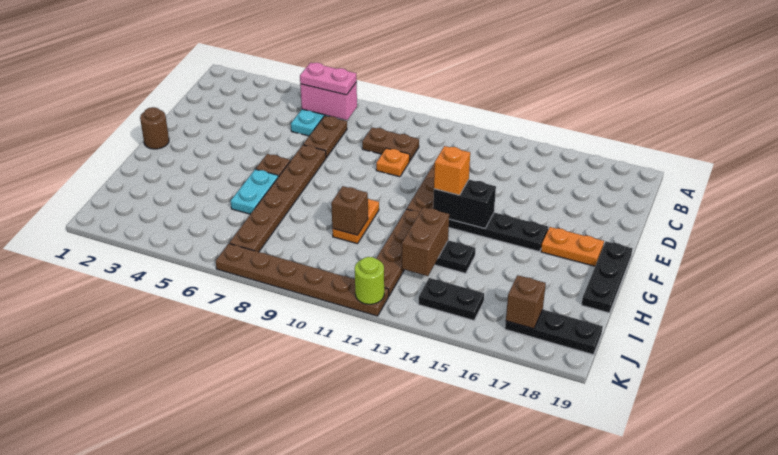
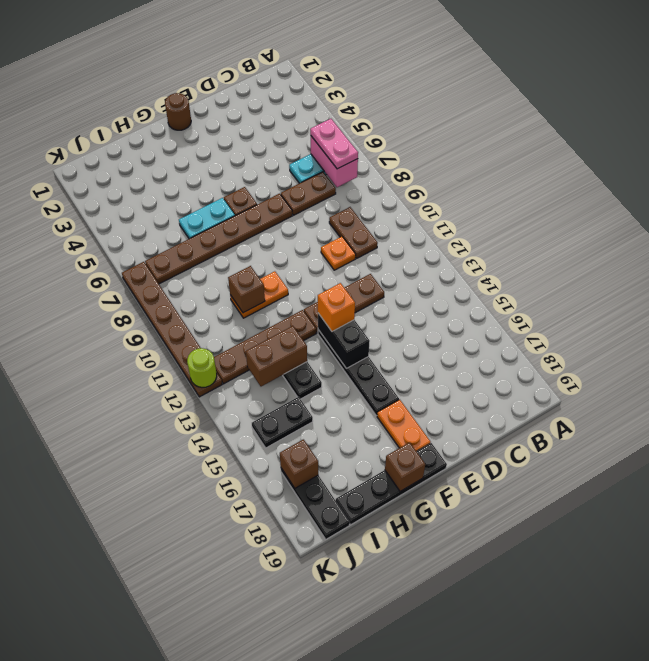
black plate F19:H19 level 1 -> black plate F19:I19 level 1
none -> brown brick G19 level 2
black plate J14:J15 level 1 -> black plate I15:J15 level 1

